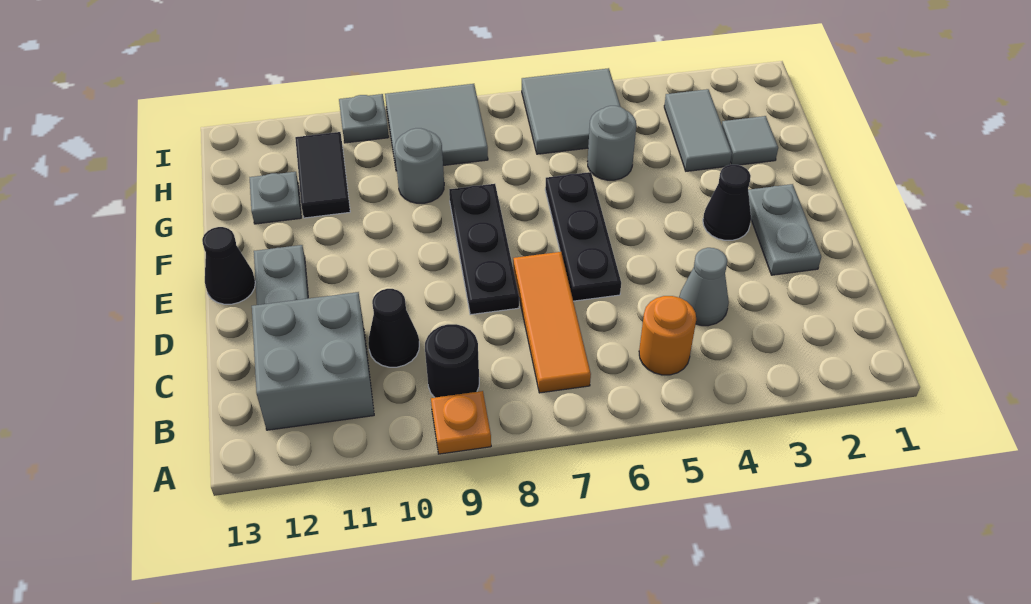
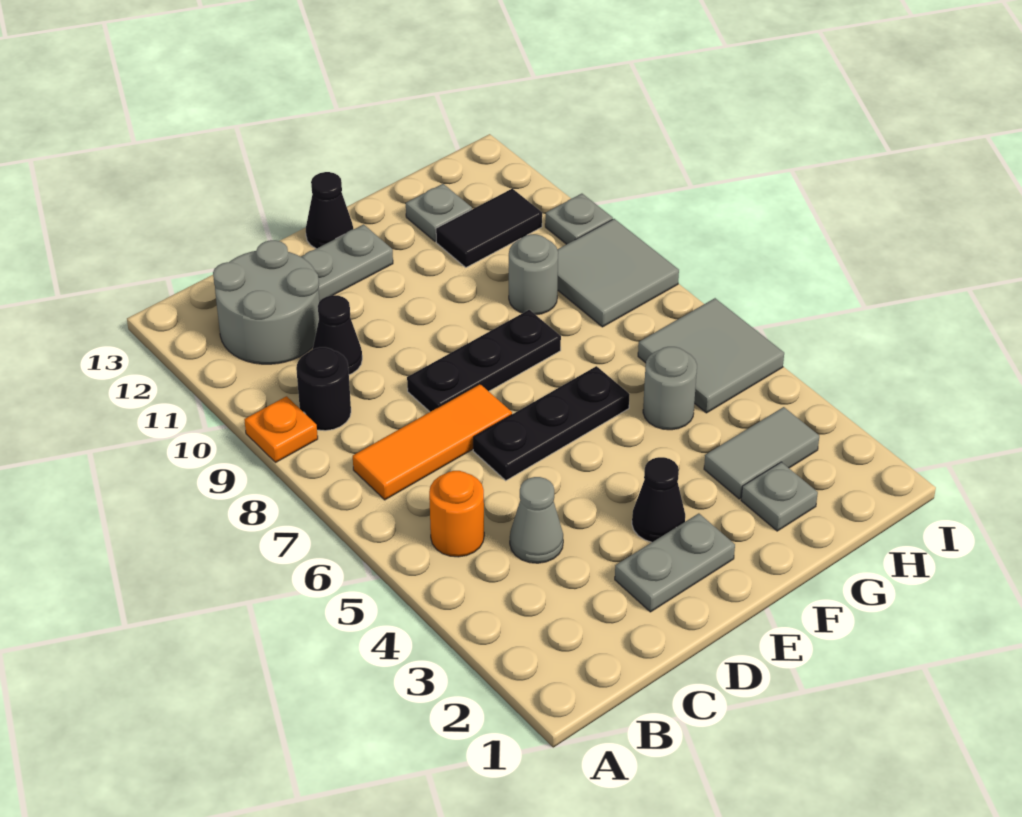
grey brick B11:C12 level 1 -> grey round brick B11:C12 level 1
grey tile G2 level 1 -> grey plate G2 level 1

